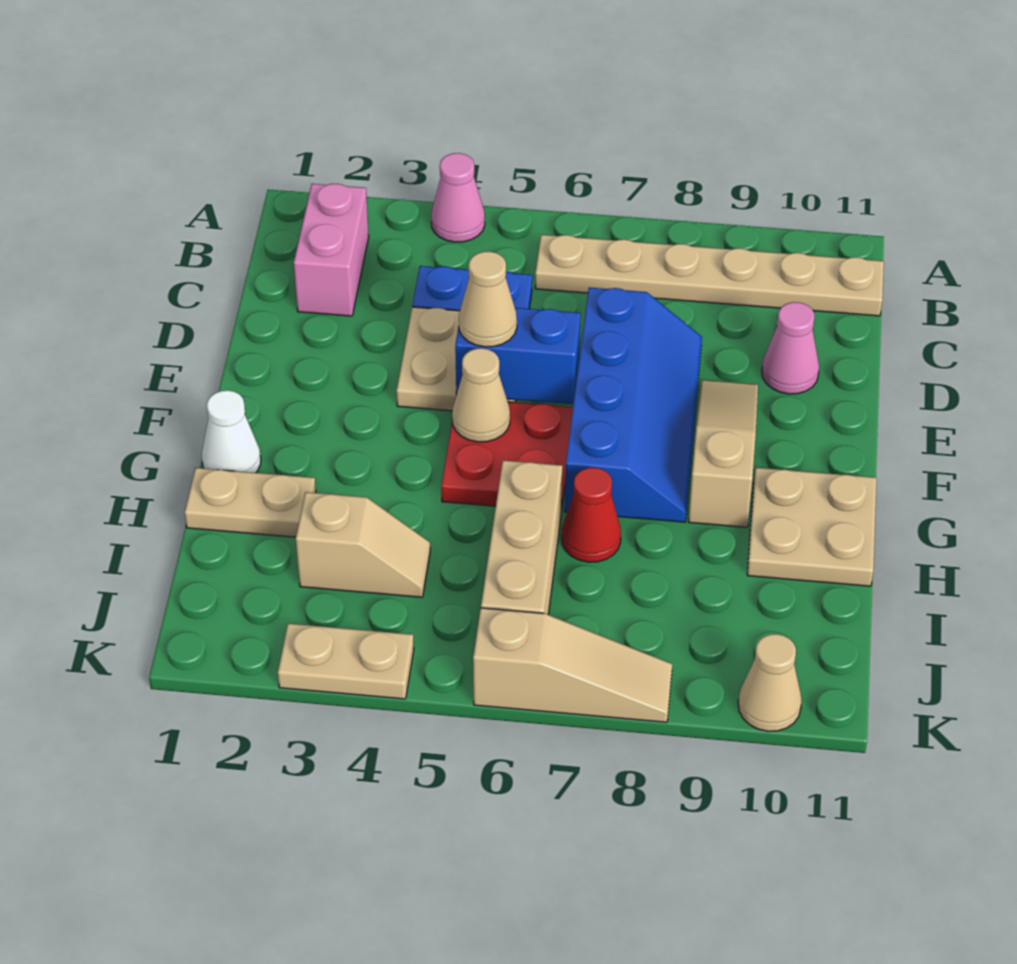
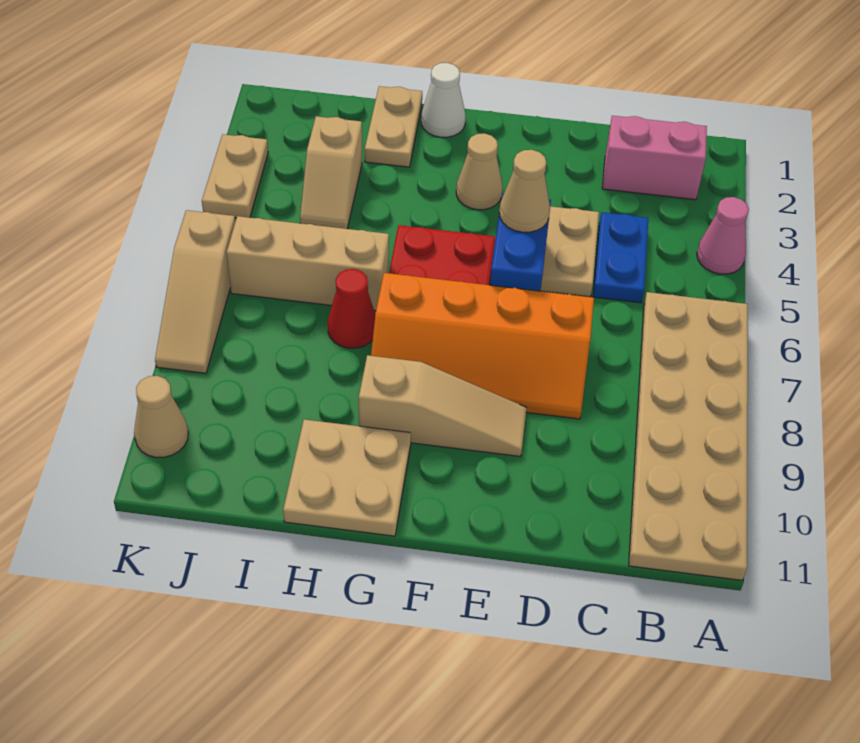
tan plate B6:B11 level 1 -> tan plate A6:B11 level 1
blue slope D7:G8 level 1 top 7 -> orange slope D7:G8 level 1 top 7
pink cone D10 level 1 -> none
tan cone F5 level 2 -> tan cone F3 level 1

